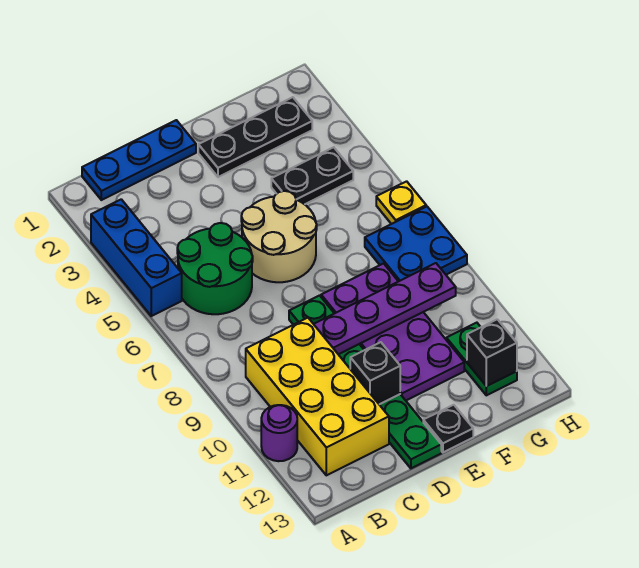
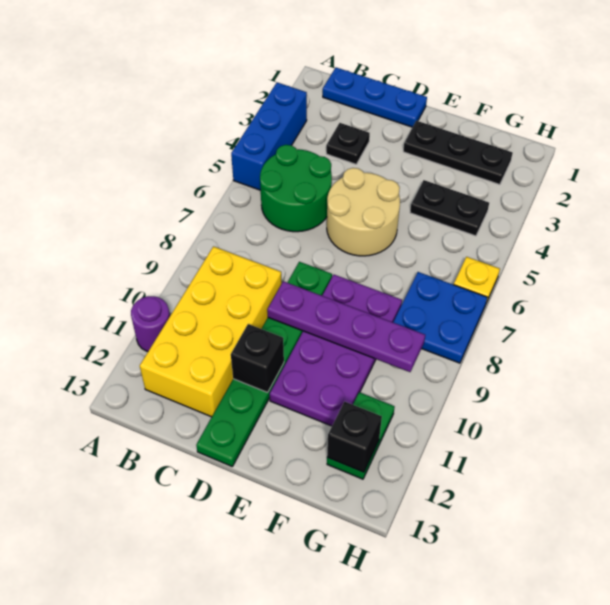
black plate E13 level 1 -> black plate C3 level 1

